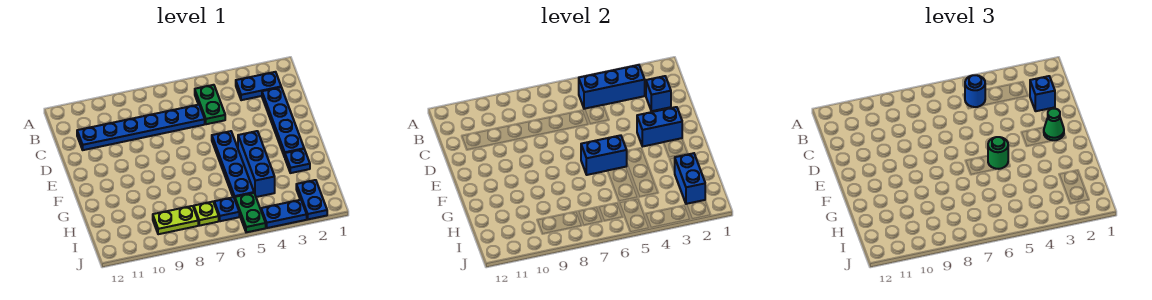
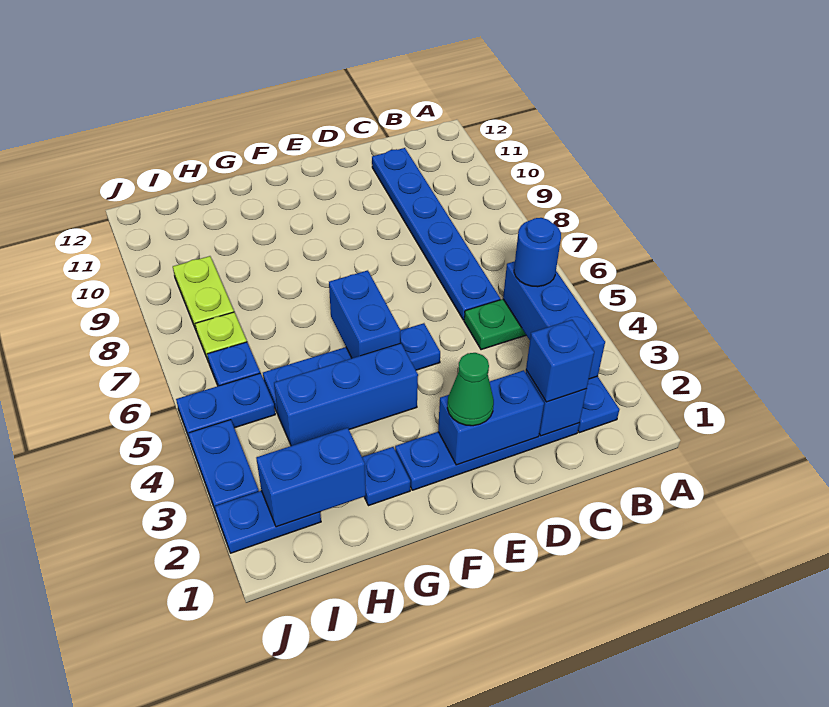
blue brick E2:E3 level 2 -> blue brick D2:E2 level 2
green round brick F5 level 3 -> none
green plate I5:J5 level 1 -> blue plate I5:J5 level 1

